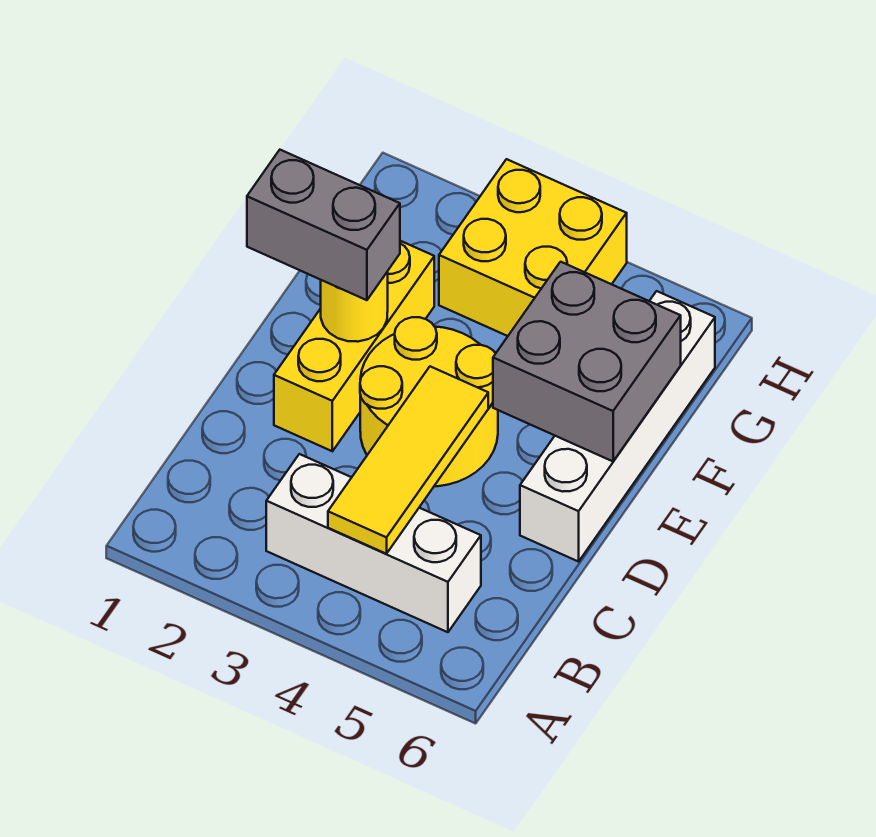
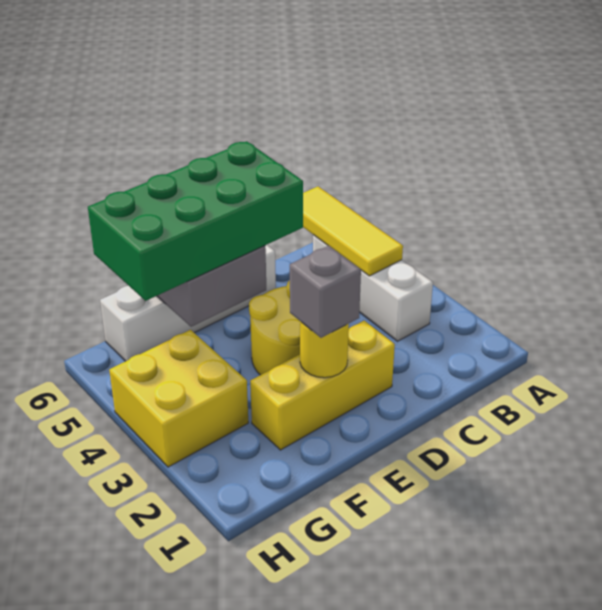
yellow tile B4:D4 level 2 -> yellow tile B4:B6 level 2
none -> green brick D5:G6 level 3
grey brick E1:E2 level 3 -> grey brick E2 level 3

